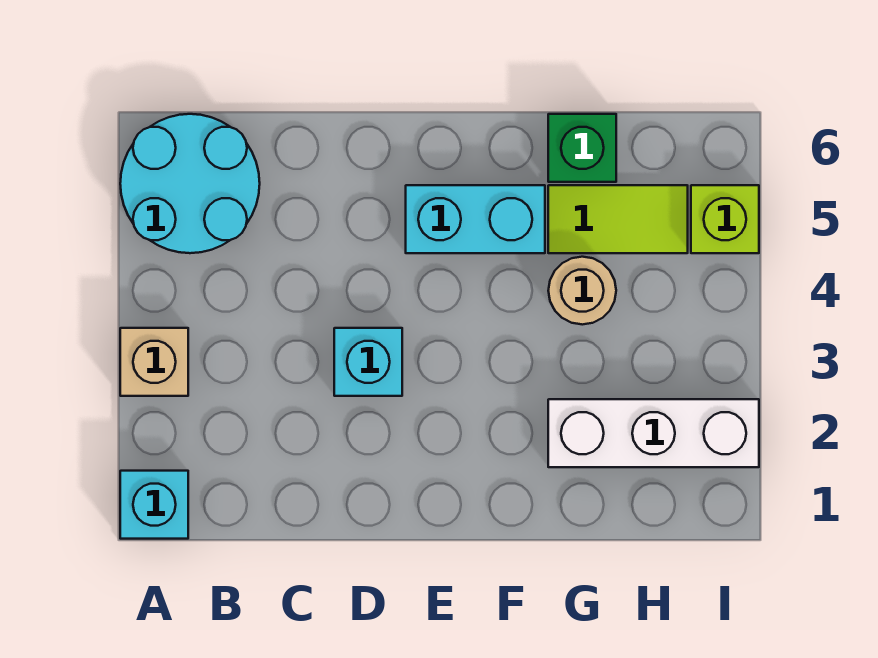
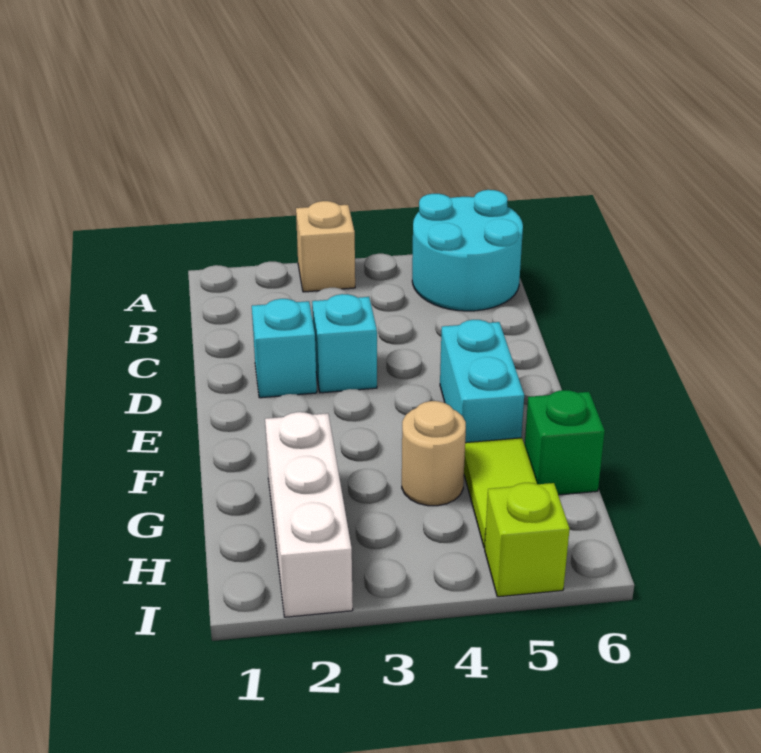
cyan brick A1 level 1 -> cyan brick D2 level 1

